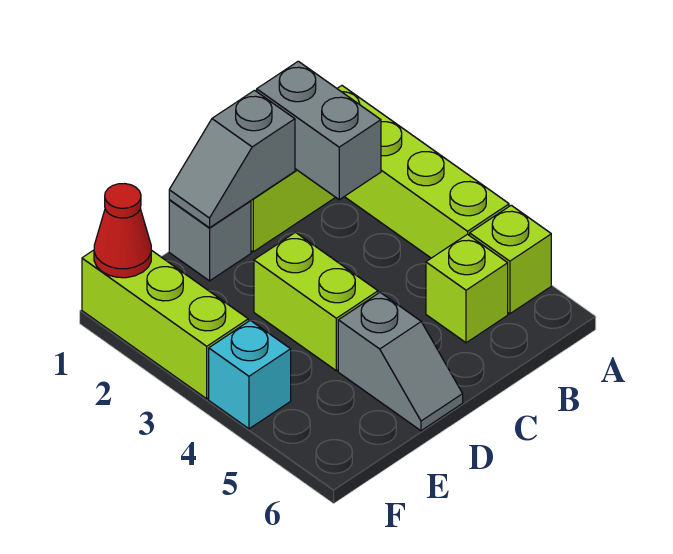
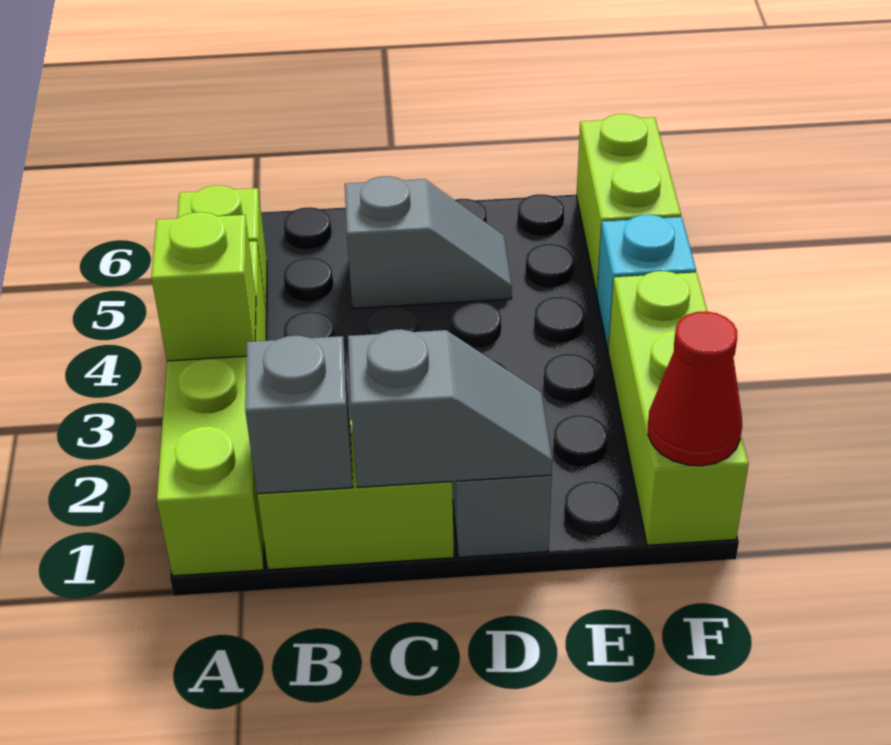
grey brick B1:B2 level 2 -> grey brick B1 level 2
lime brick B5 level 1 -> lime brick A3 level 2
lime brick D3:D4 level 1 -> lime brick F5:F6 level 1
grey slope D5:D6 level 1 top 5 -> grey slope C5:D5 level 1 top C

